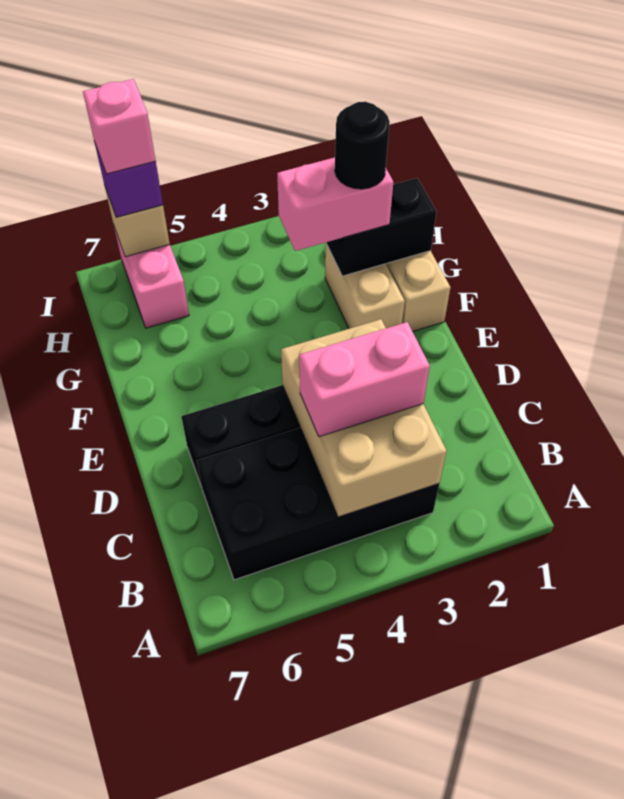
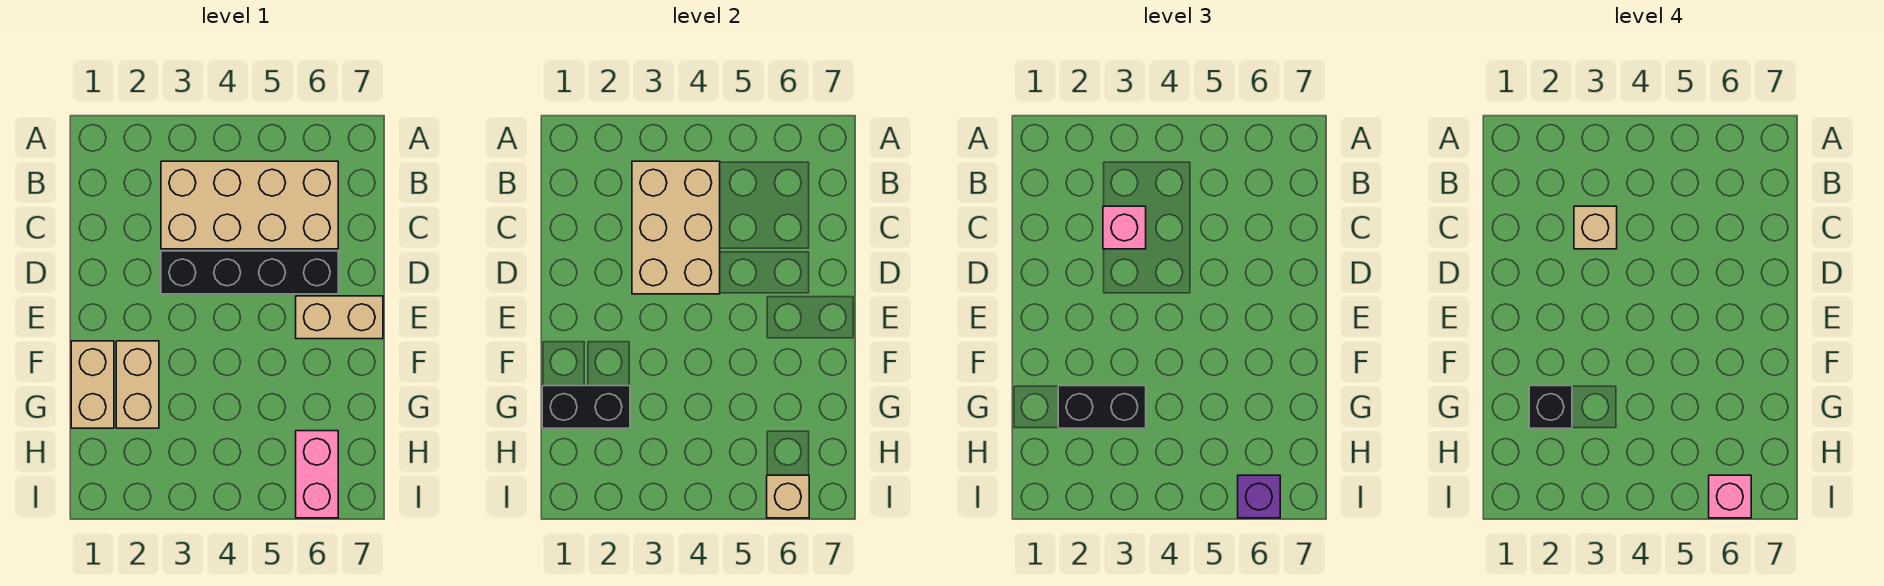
black brick B3:C6 level 1 -> tan brick B3:C6 level 1
pink brick C3:C4 level 3 -> pink brick C3 level 3
none -> tan brick C3 level 4
none -> tan brick E6:E7 level 1
pink brick G2:G3 level 3 -> black brick G2:G3 level 3
black round brick G2 level 4 -> black brick G2 level 4

